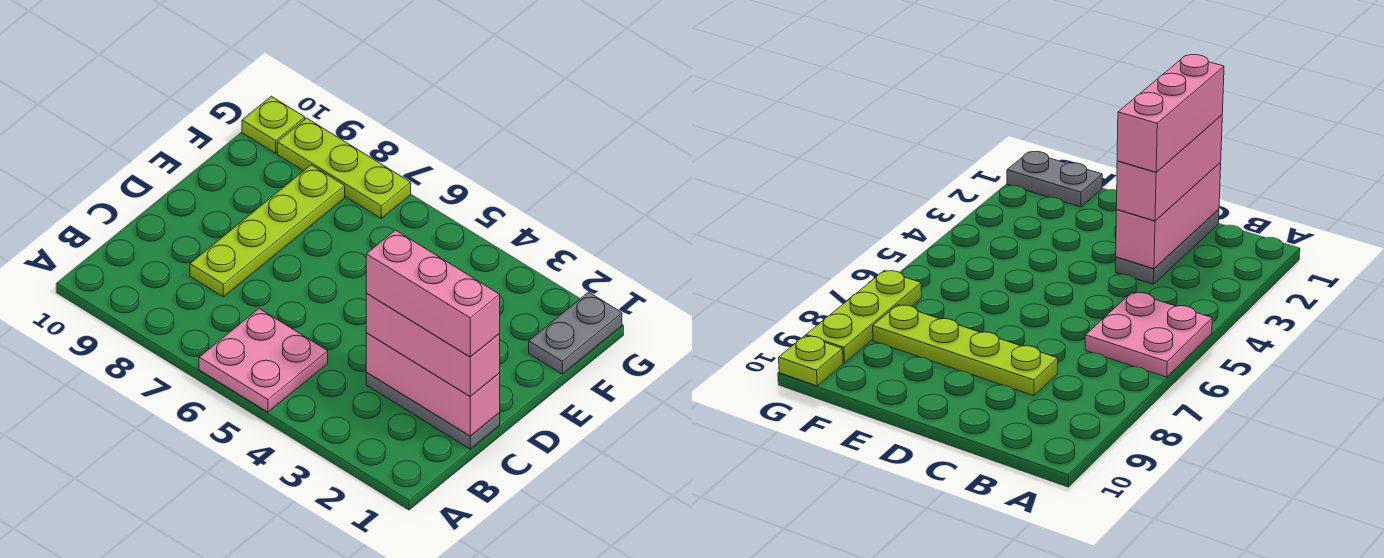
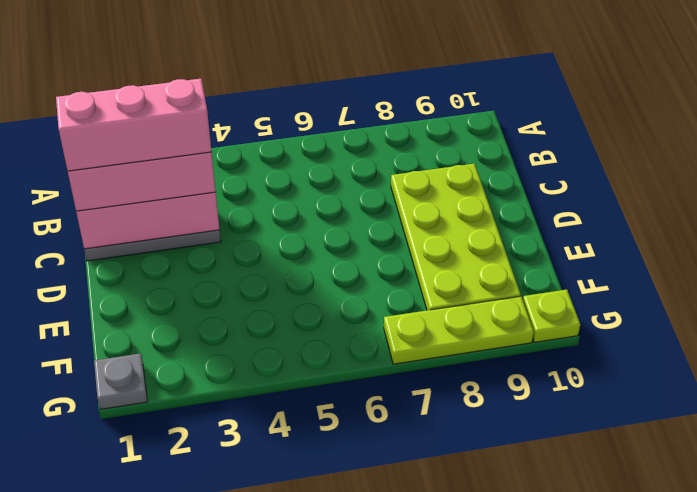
pink plate A5:B6 level 1 -> none
lime plate C8:F8 level 1 -> lime plate C8:F9 level 1
grey plate F1:G1 level 1 -> grey plate G1 level 1

